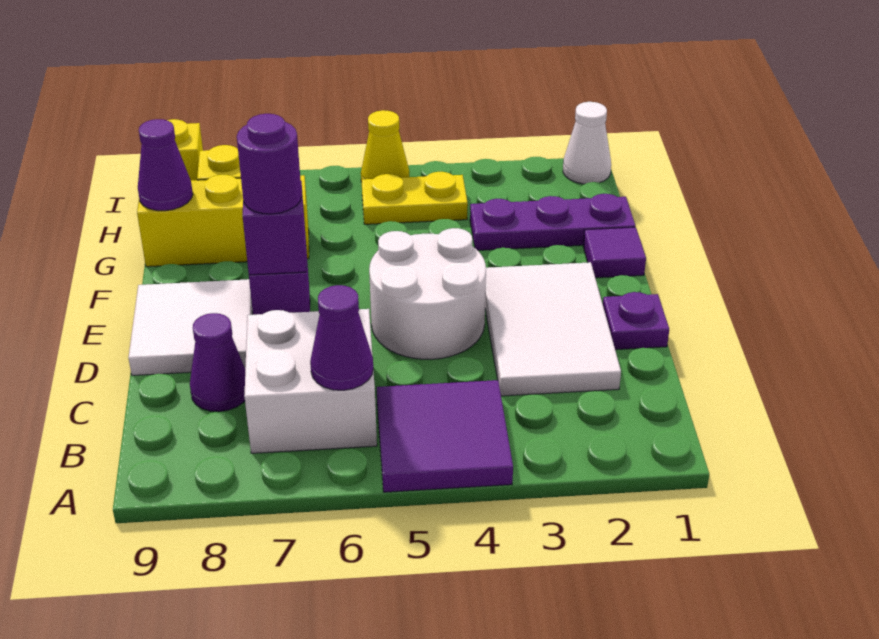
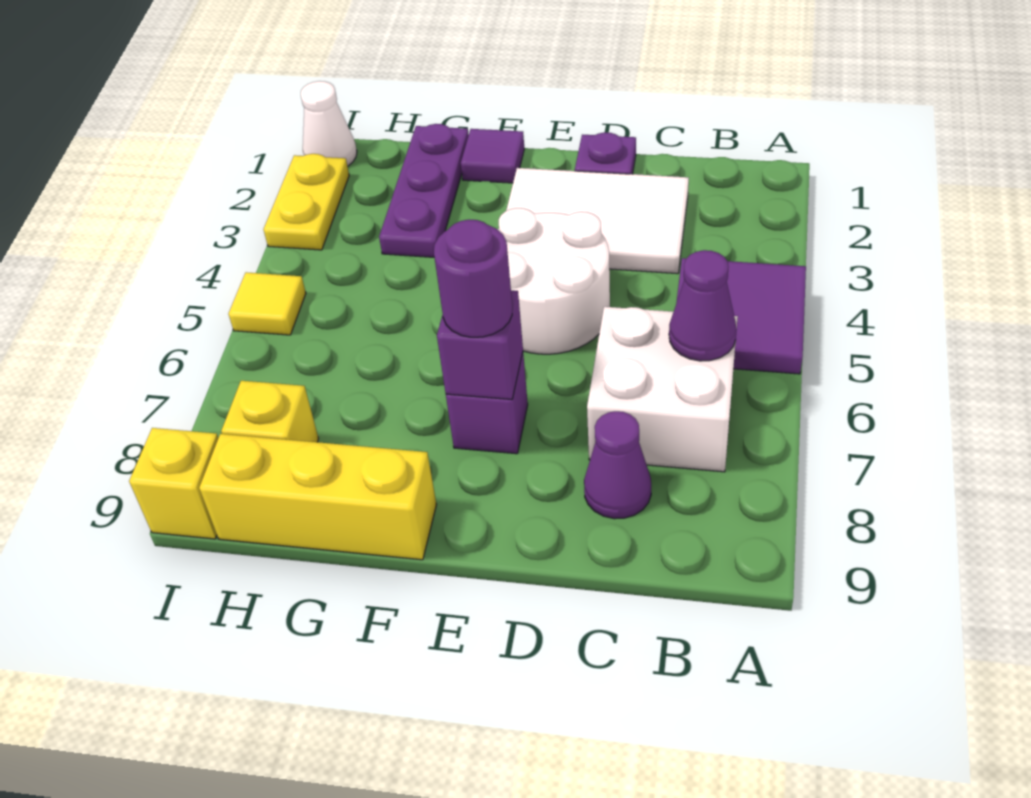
white tile D8:E9 level 1 -> none
yellow brick G7:G9 level 1 -> yellow brick F9:H9 level 1
purple cone G9 level 2 -> none
yellow plate H4:H5 level 1 -> yellow plate I2:I3 level 1
yellow cone I5 level 1 -> yellow tile I5 level 1

